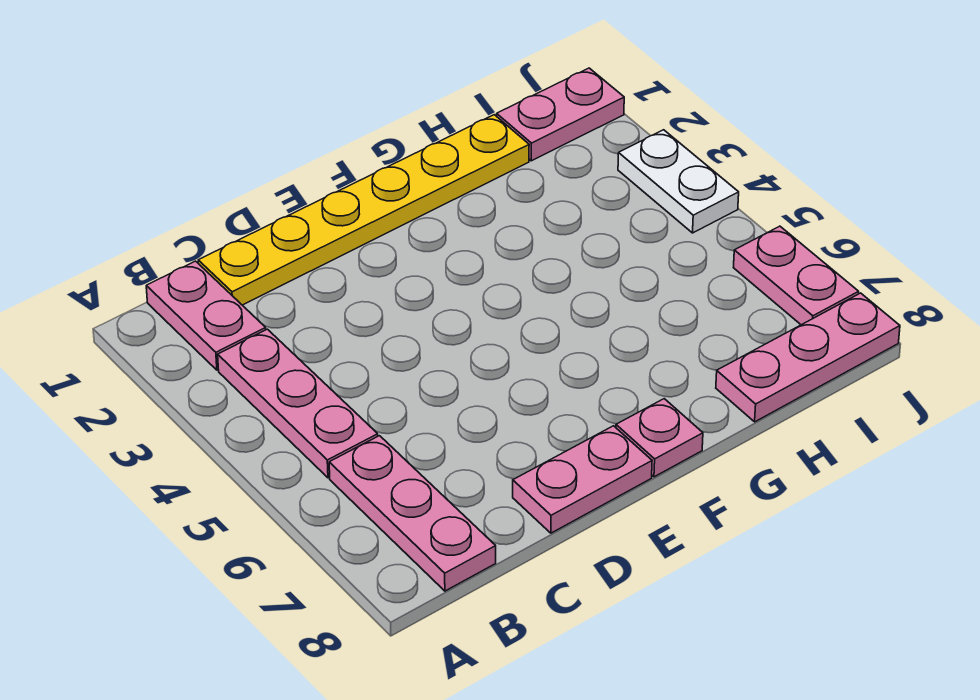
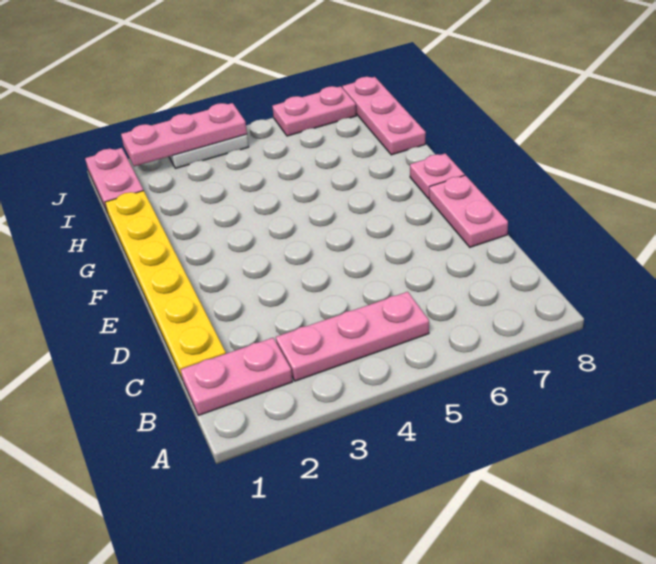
pink plate B6:B8 level 1 -> pink plate J2:J4 level 2

